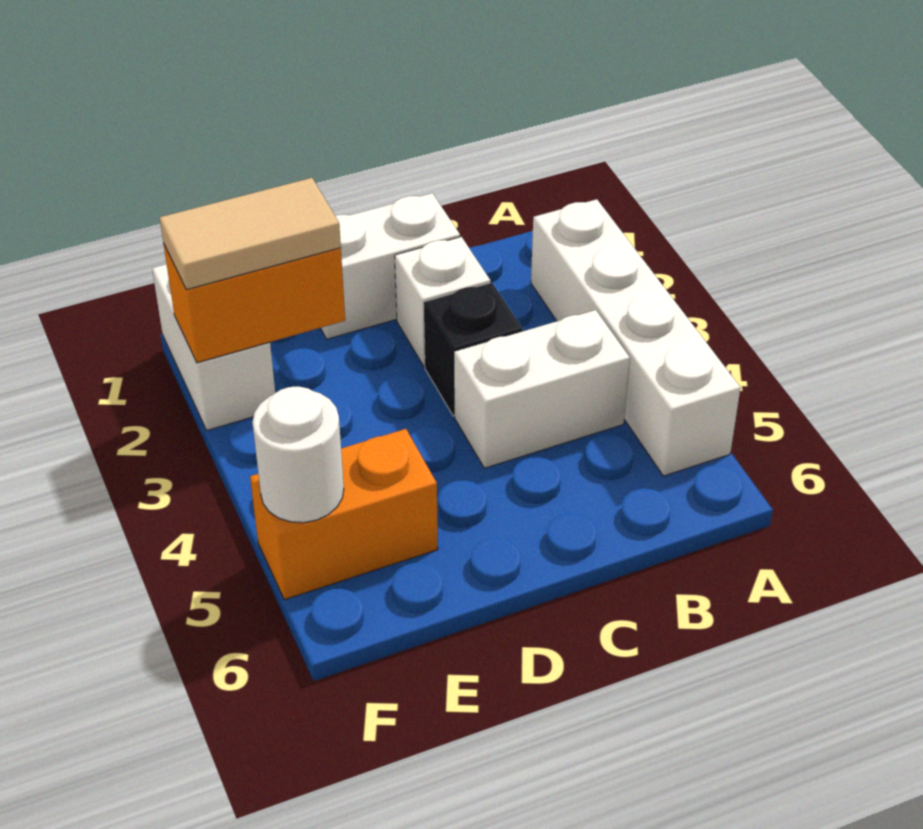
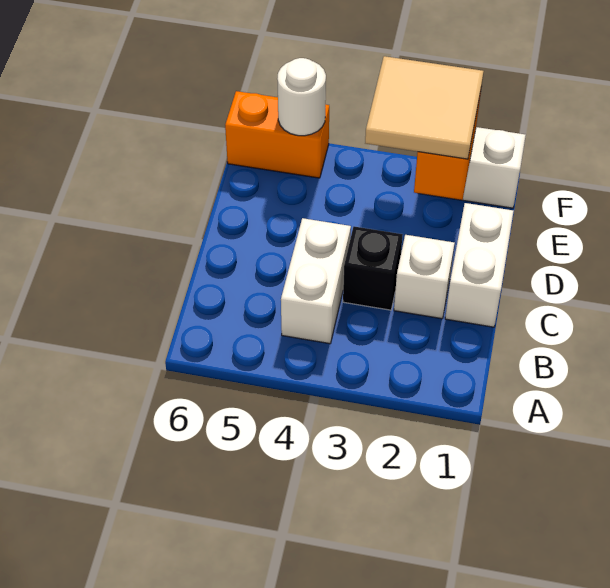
white brick A2:A5 level 1 -> none
tan tile E2:F2 level 3 -> tan tile E2:F3 level 3
orange brick E5:F5 level 1 -> orange brick F5:F6 level 1

